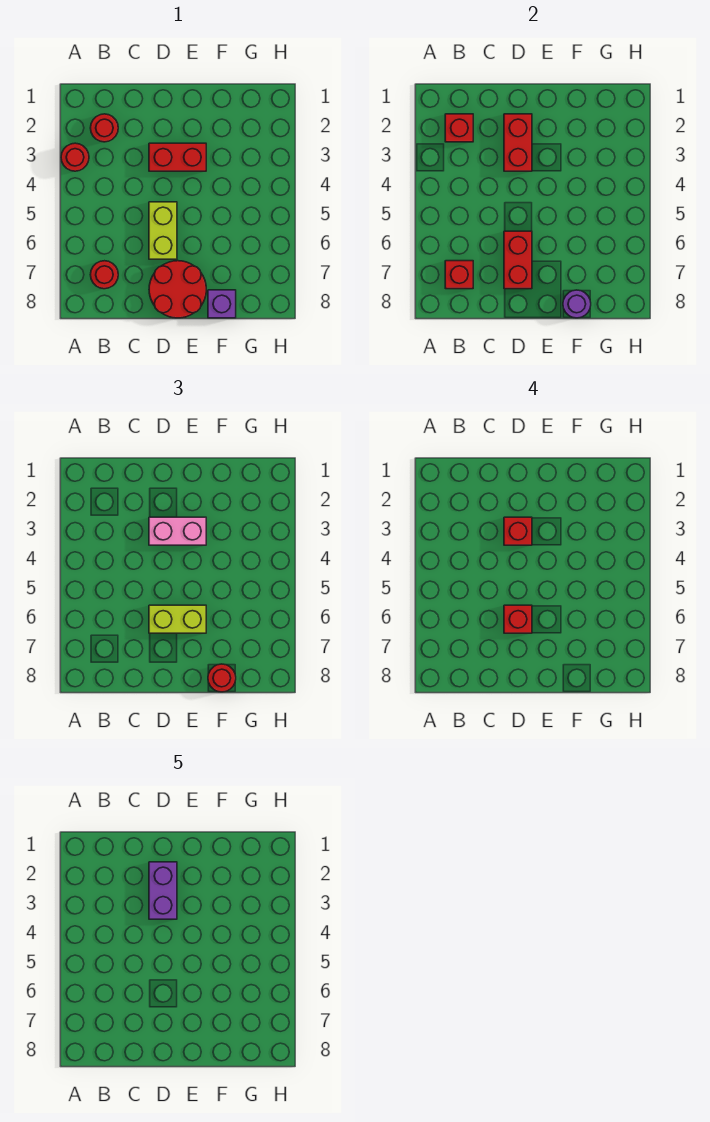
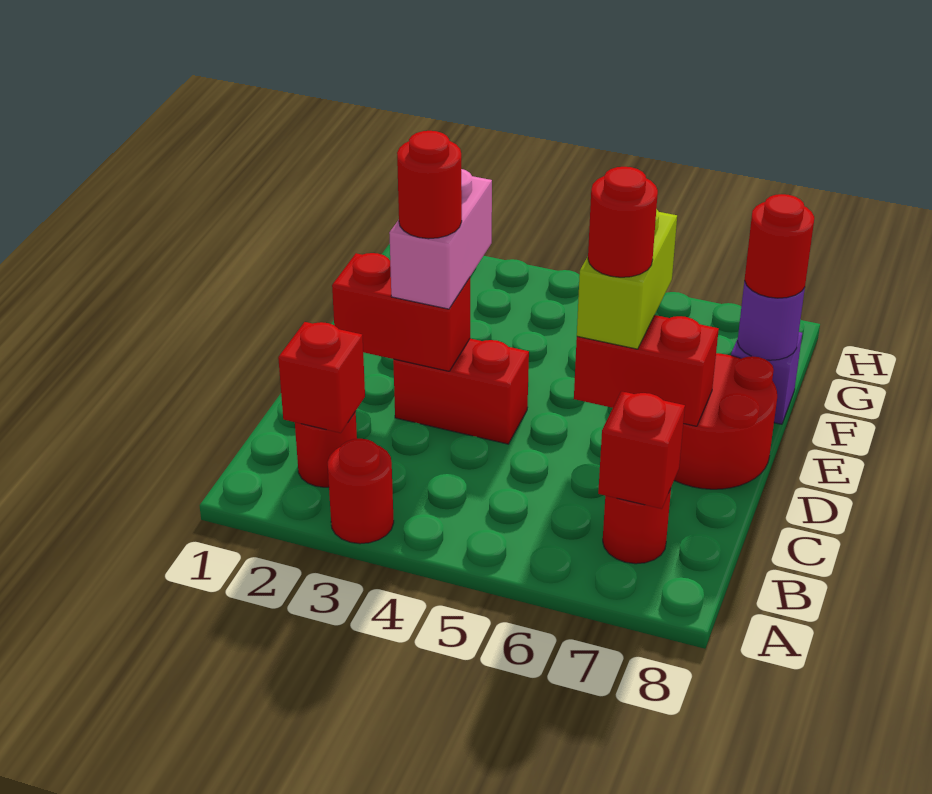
purple brick D2:D3 level 5 -> none
red brick D3:E3 level 1 -> red brick D3:D4 level 1
red brick D3 level 4 -> red round brick D3 level 4
lime brick D5:D6 level 1 -> none
red brick D6 level 4 -> red round brick D6 level 4

